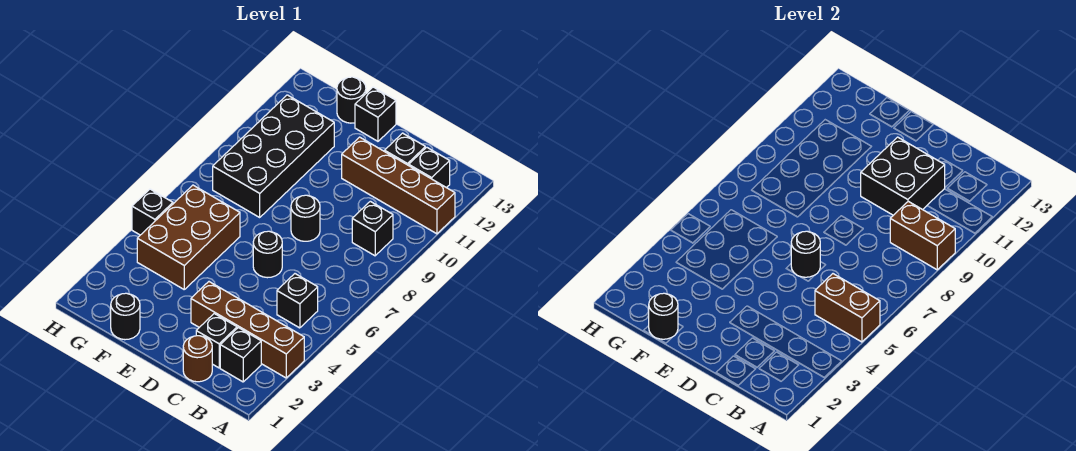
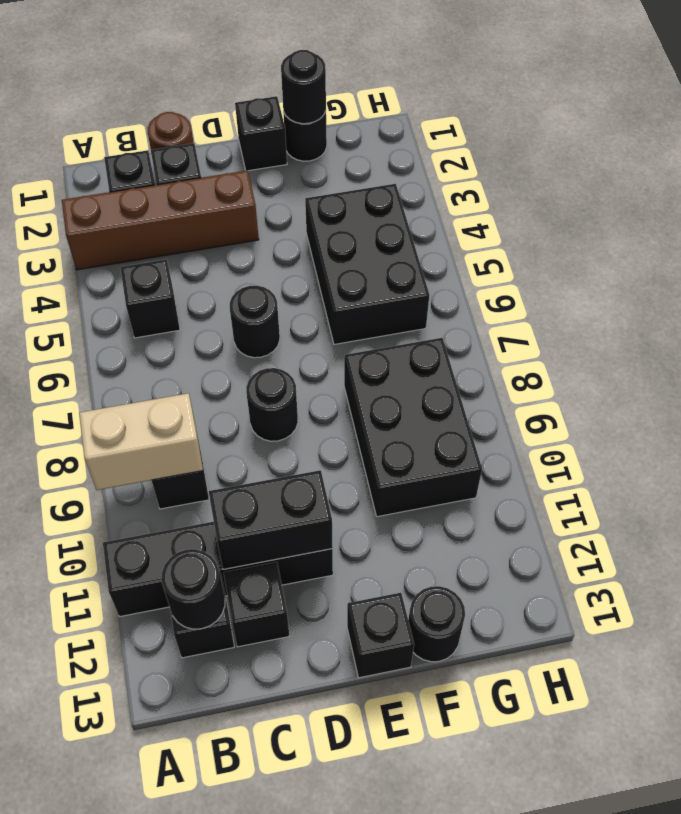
brown brick A5:B5 level 2 -> none
brown brick A9:B9 level 2 -> tan brick A9:B9 level 2
brown brick A11:D11 level 1 -> black brick A11:D11 level 1
black brick C10:D11 level 2 -> black brick C11:D11 level 2
black round brick D6 level 2 -> black round brick B12 level 2
brown brick F4:G6 level 1 -> black brick F4:G6 level 1
black brick F8:G11 level 1 -> black brick F8:G10 level 1
black brick H5 level 1 -> black brick E1 level 1

